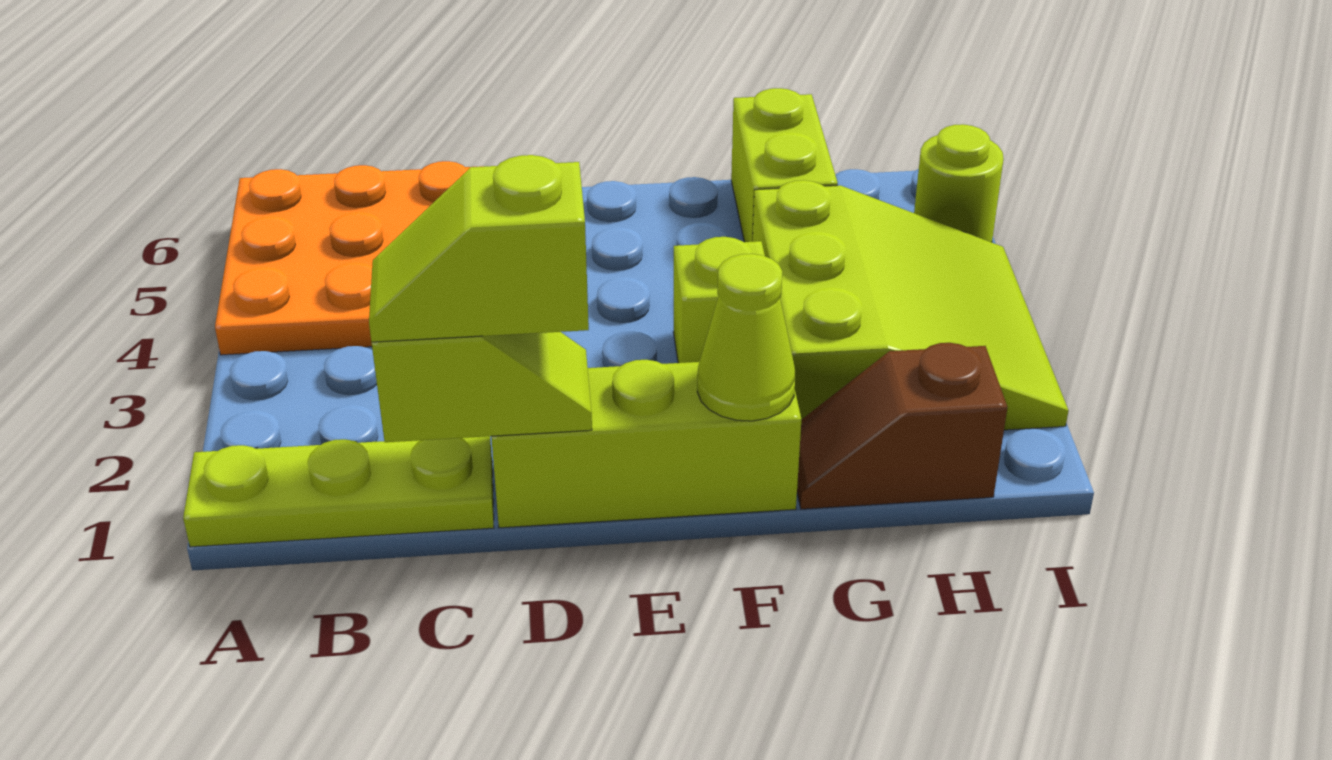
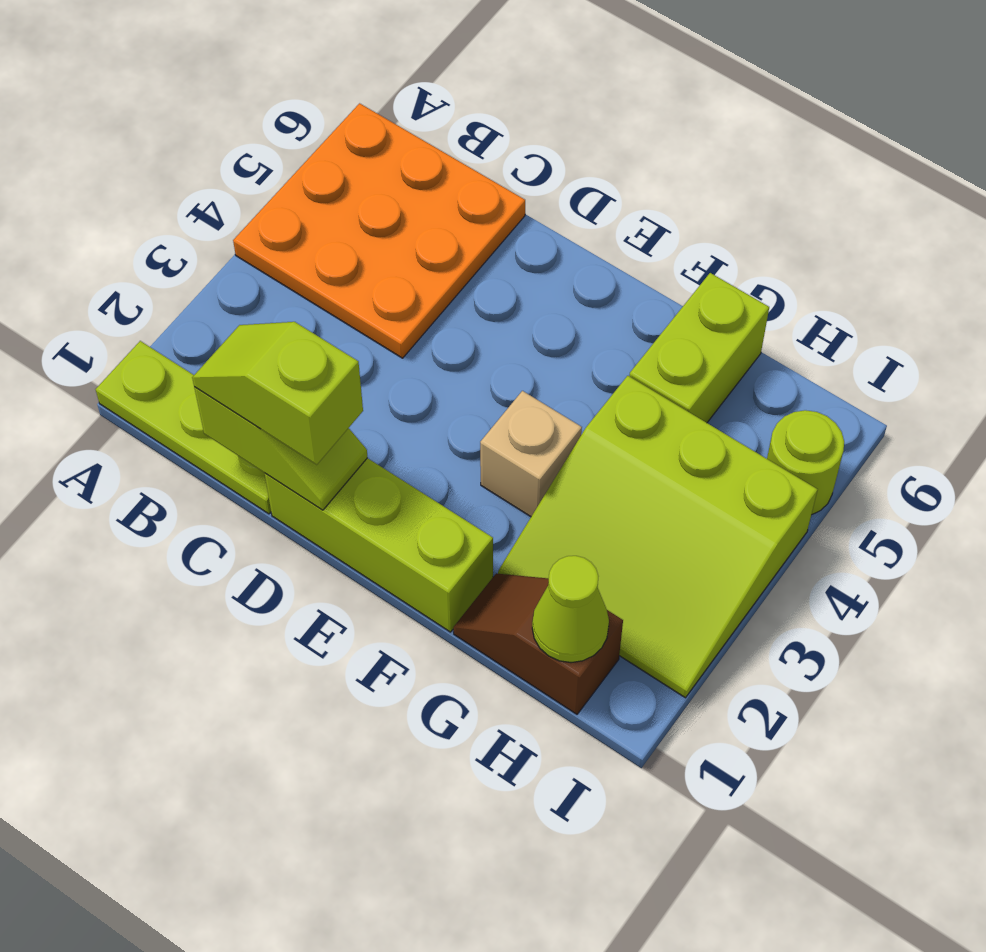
lime cone F1 level 2 -> lime cone H1 level 2
lime brick F3 level 1 -> tan brick F3 level 1
lime slope G2:I4 level 1 top G -> lime slope G2:I4 level 1 top 4

